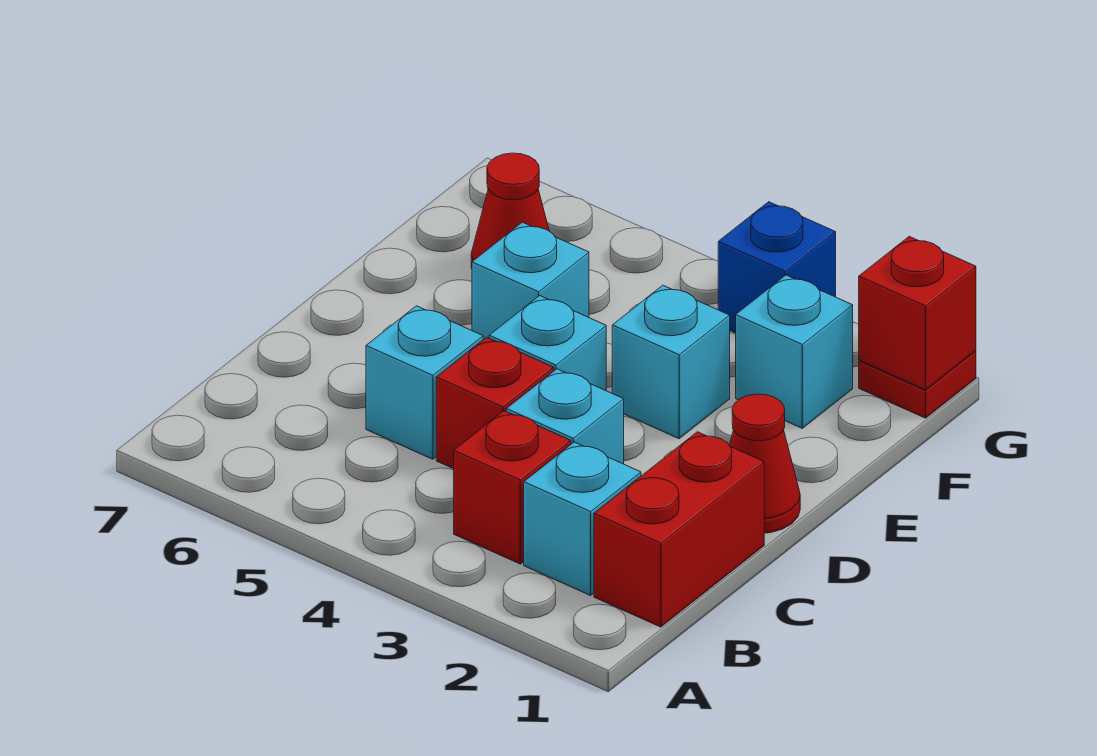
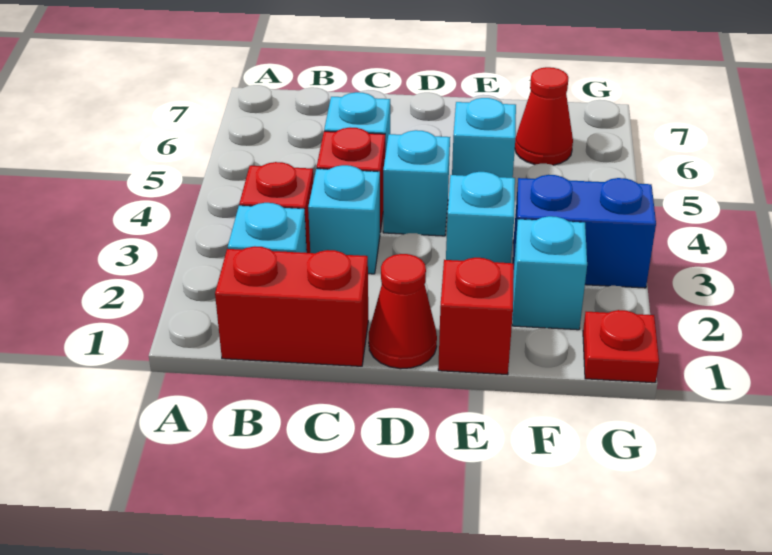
red brick G1 level 2 -> red brick E1 level 1
blue brick G3 level 1 -> blue brick F3:G3 level 1

